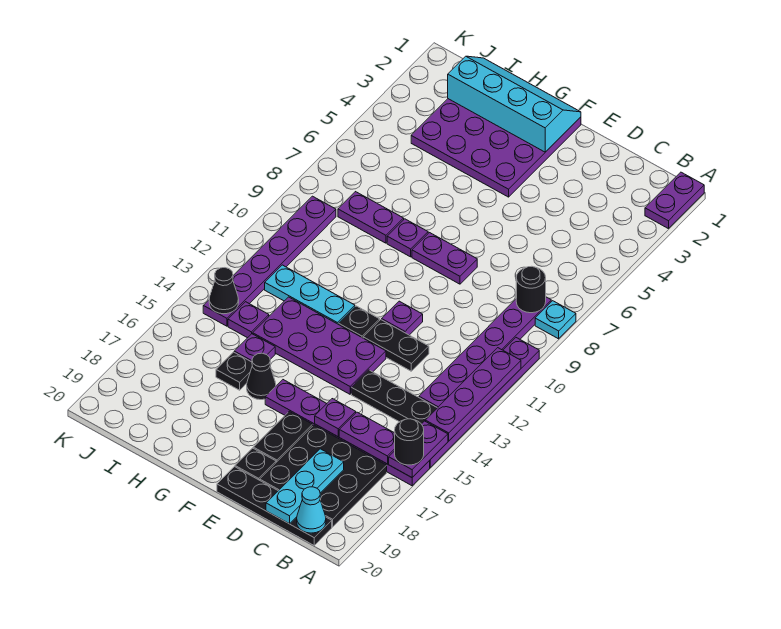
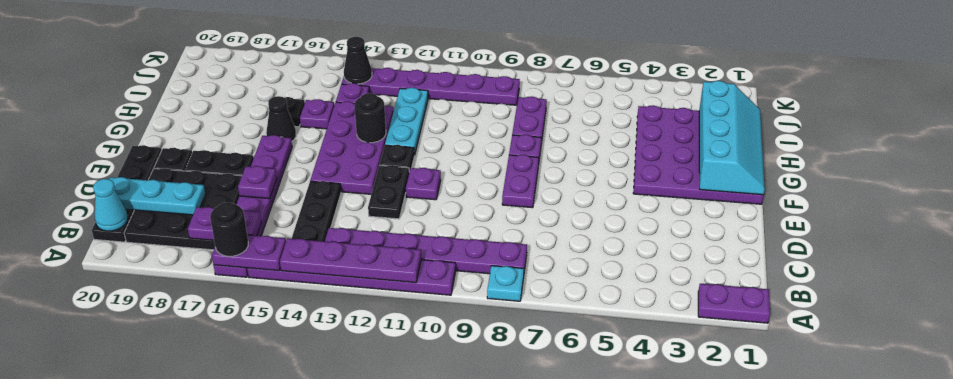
black round brick B8 level 2 -> black round brick G13 level 2
purple plate B16:C16 level 2 -> purple plate B16:B17 level 2

